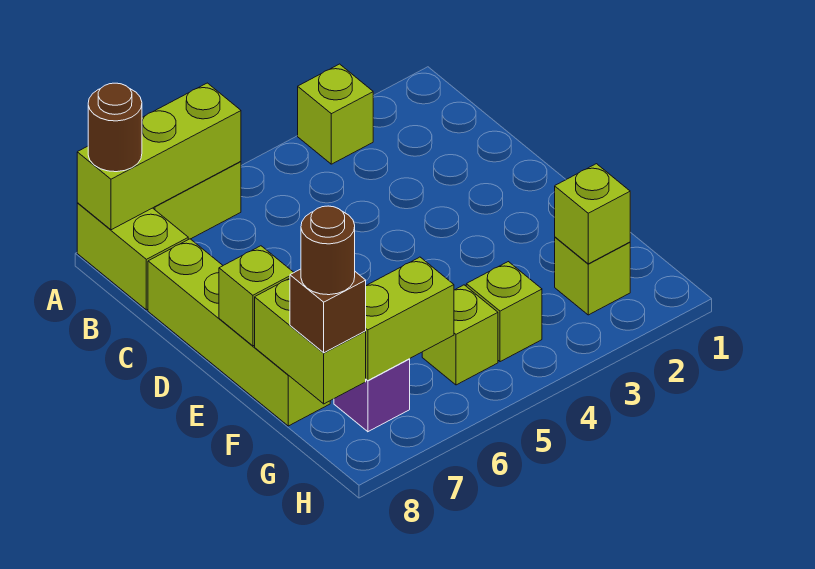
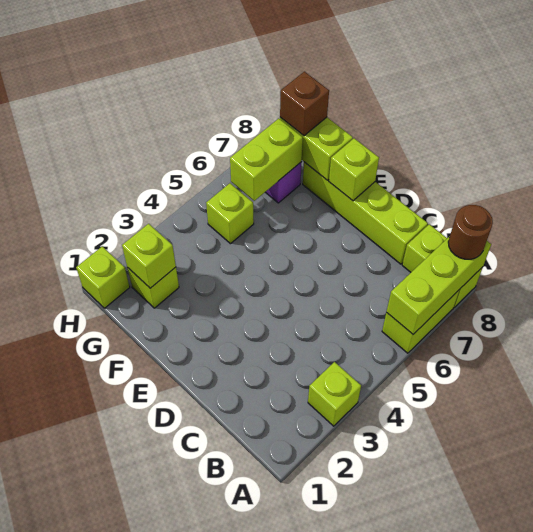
lime brick G4 level 1 -> lime brick H1 level 1
brown round brick G8 level 4 -> none

